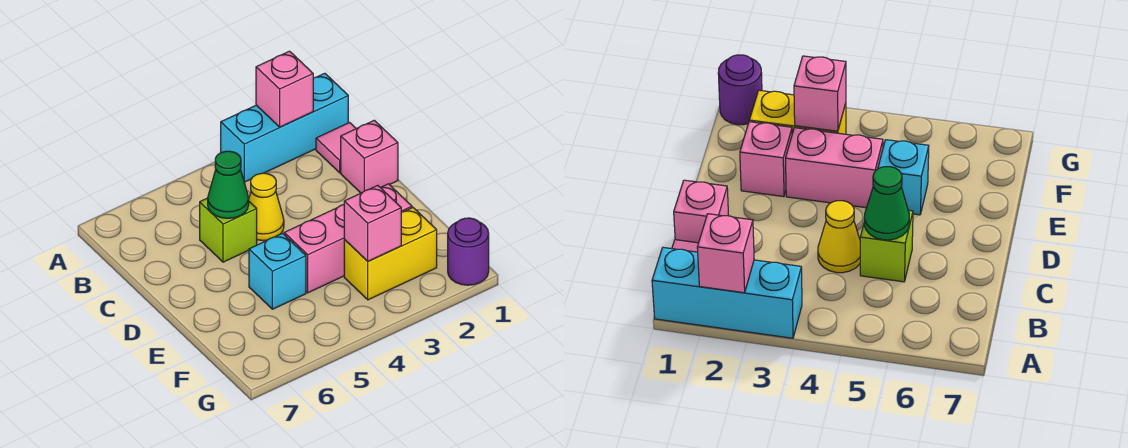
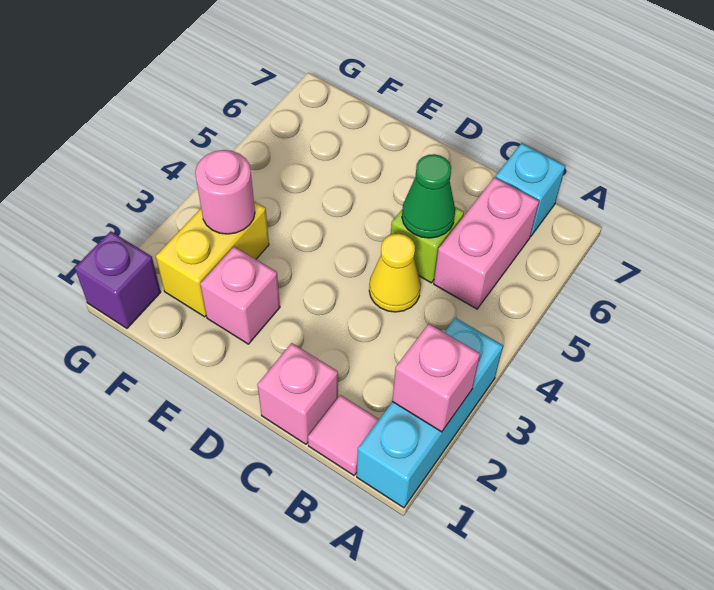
pink brick E3:E4 level 1 -> pink brick B5:B6 level 1
cyan brick E5 level 1 -> cyan brick B7 level 1
pink brick F3 level 2 -> pink round brick F3 level 2
purple round brick G1 level 1 -> purple brick G1 level 1

